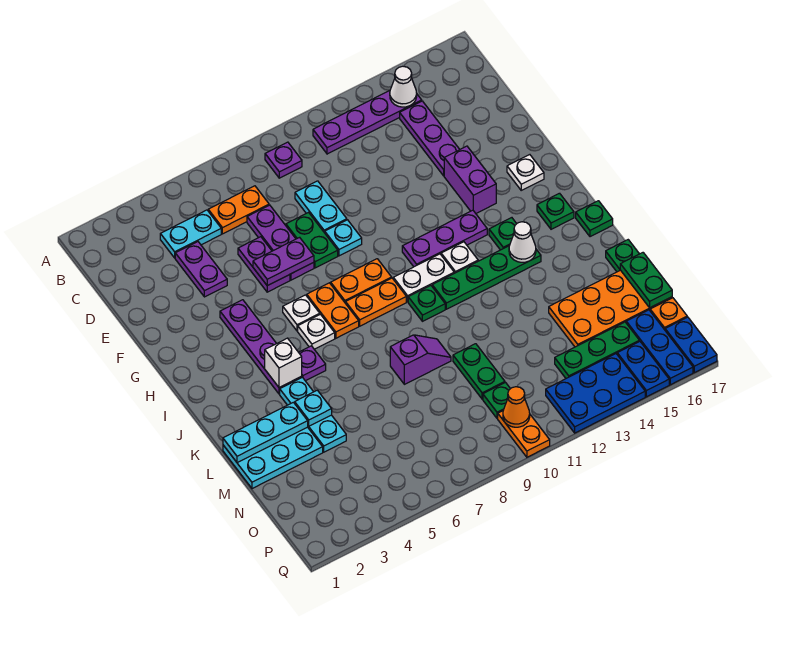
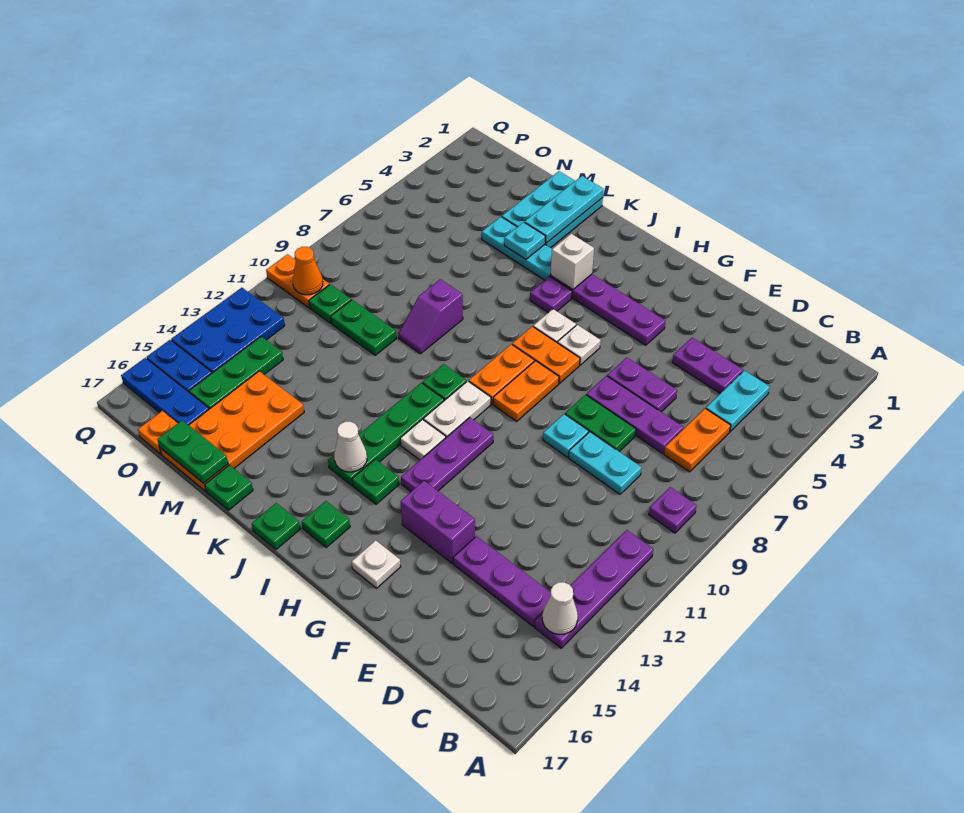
purple plate F6:F7 level 2 -> none
blue plate P17:Q17 level 1 -> none

